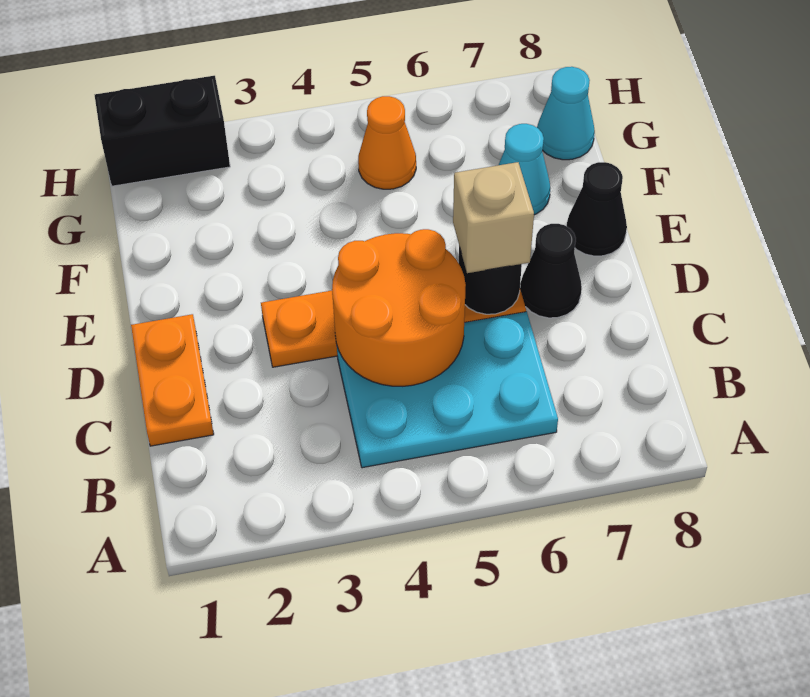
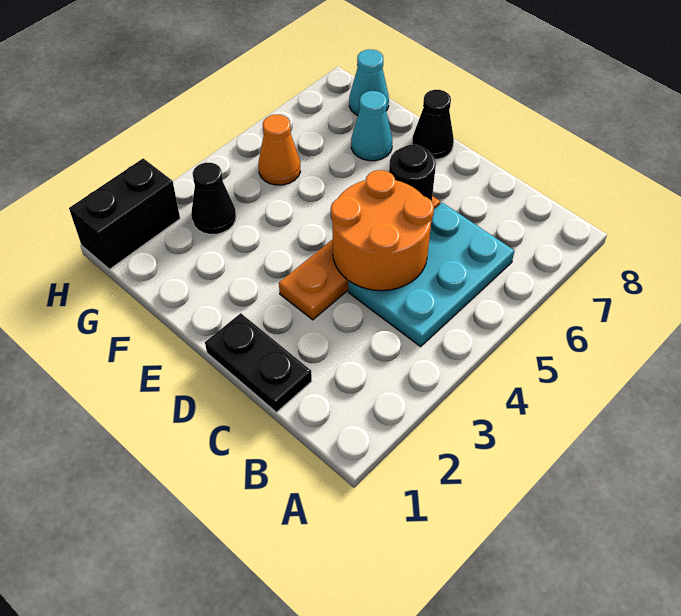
orange plate C1:D1 level 1 -> black plate C1:D1 level 1
tan brick D6 level 3 -> none
black cone D7 level 1 -> black cone G3 level 1

